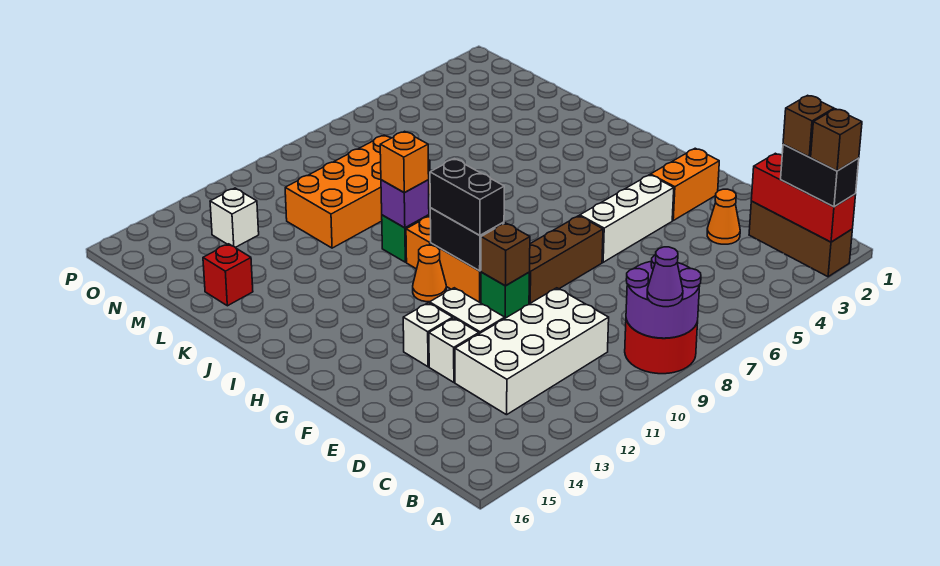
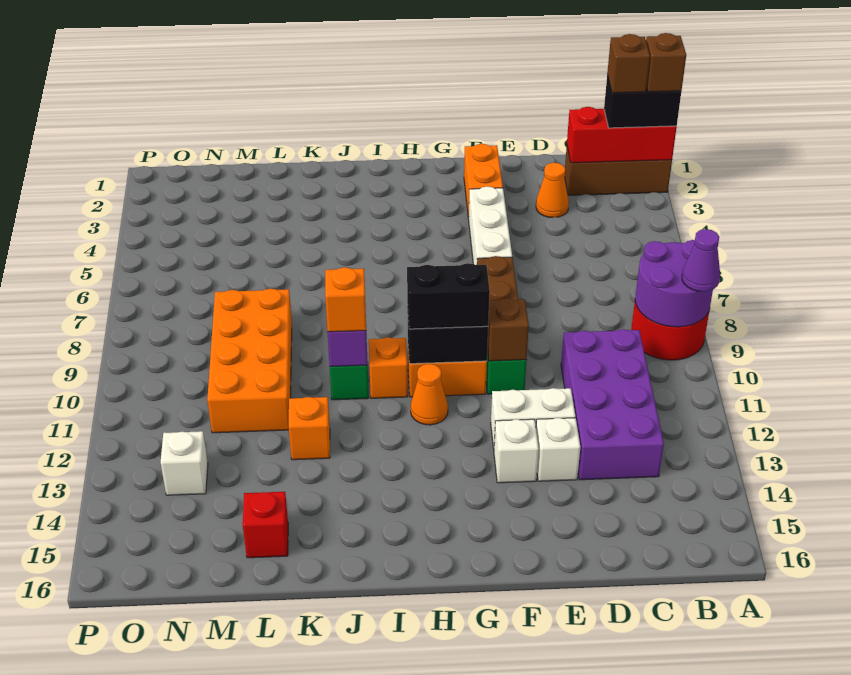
white brick C10:D13 level 1 -> purple brick C10:D13 level 1
none -> orange brick K12 level 1

